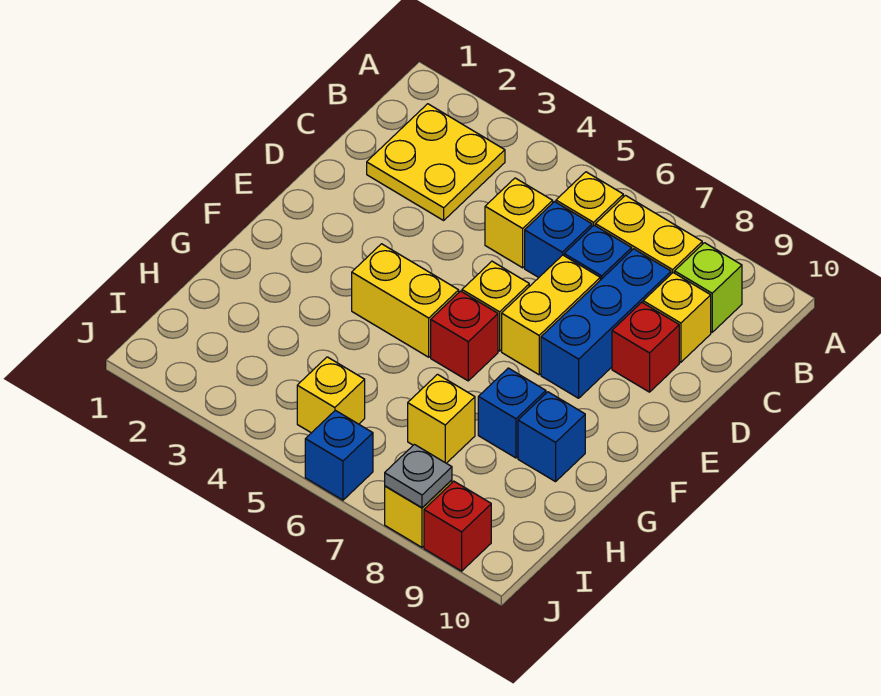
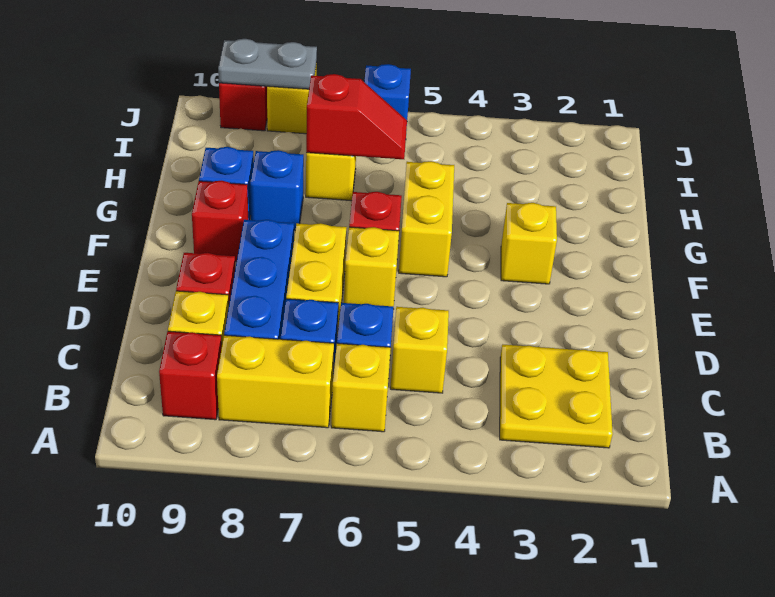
lime brick B9 level 1 -> red brick B9 level 1
yellow brick F4:F5 level 1 -> yellow brick F5:G5 level 1
none -> red brick F9 level 1
none -> red slope H6:H7 level 2 top 7
yellow brick I5 level 1 -> yellow brick F3 level 1
grey plate J8 level 2 -> grey plate J8:J9 level 2

